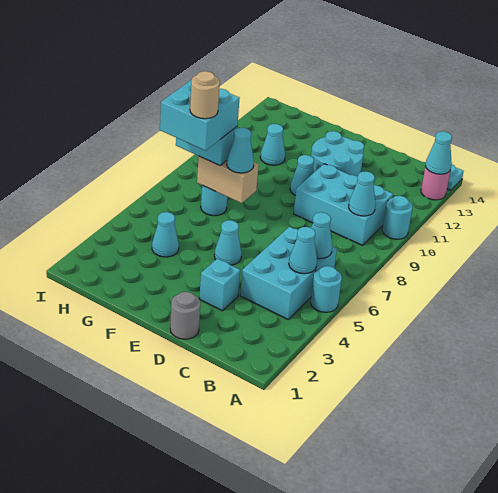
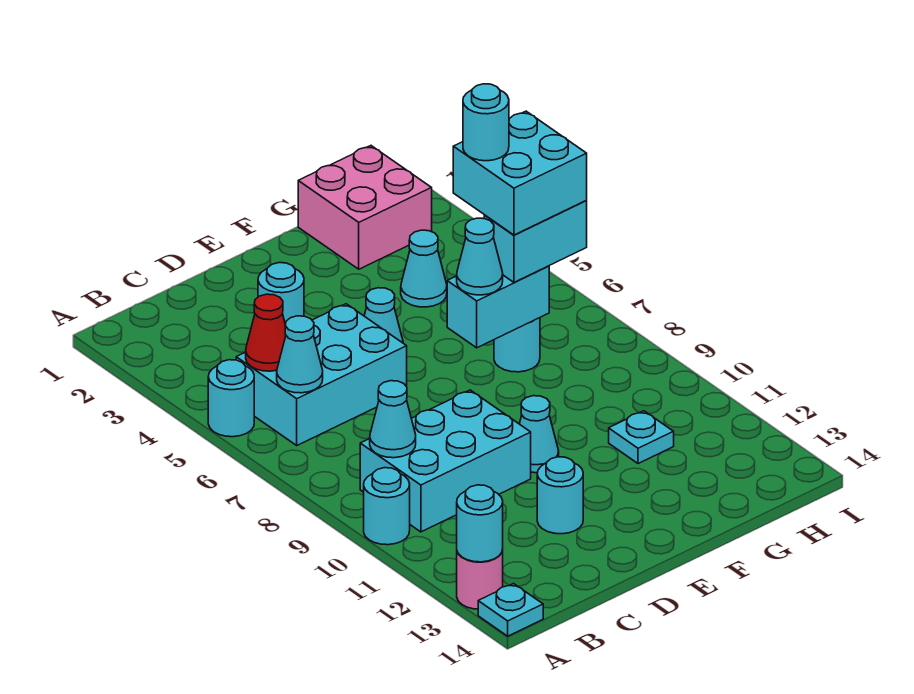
cyan cone A13 level 2 -> cyan round brick A13 level 2
cyan brick B4:C6 level 1 -> cyan brick B5:D6 level 1
cyan cone B5 level 2 -> red cone B5 level 2
grey round brick D1 level 1 -> none
cyan brick D3 level 1 -> cyan round brick D3 level 1
cyan round brick D11:E12 level 1 -> cyan round brick D12 level 1
tan brick F7:G7 level 2 -> cyan brick F7:G7 level 2
none -> pink brick G1:H2 level 1
tan round brick G6 level 5 -> cyan round brick G6 level 5
cyan cone G11 level 1 -> cyan plate G11 level 1

